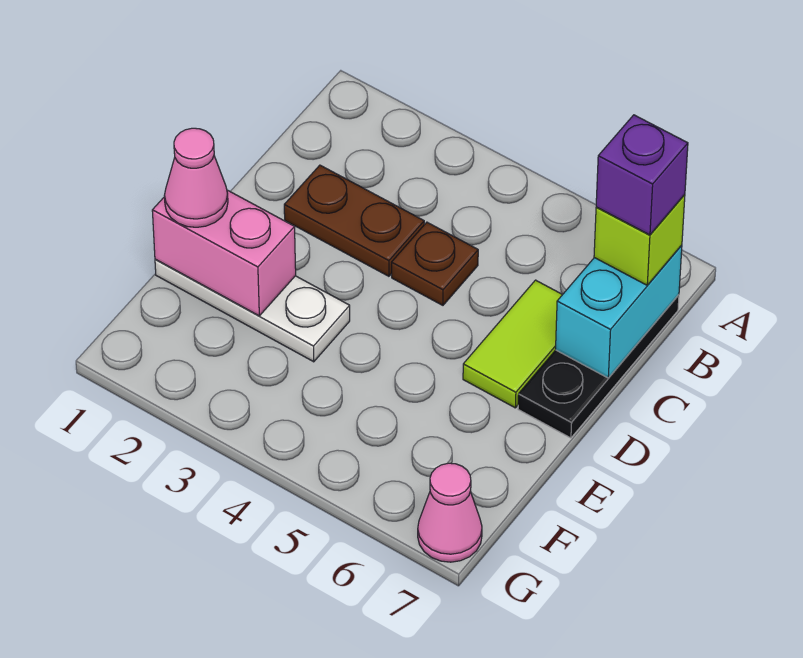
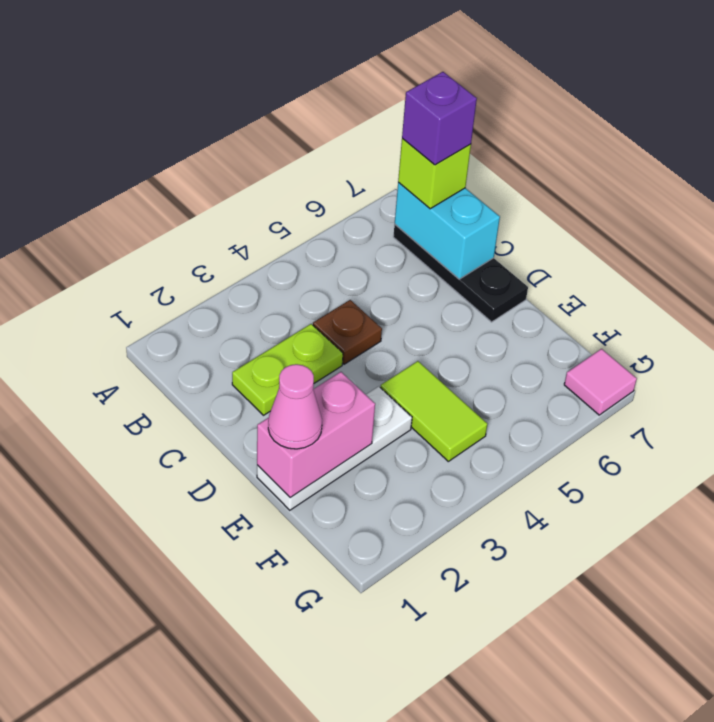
brown plate C2:C3 level 1 -> lime plate C2:C3 level 1
lime tile C6:D6 level 1 -> lime tile E4:F4 level 1
pink cone G7 level 1 -> pink tile G7 level 1

